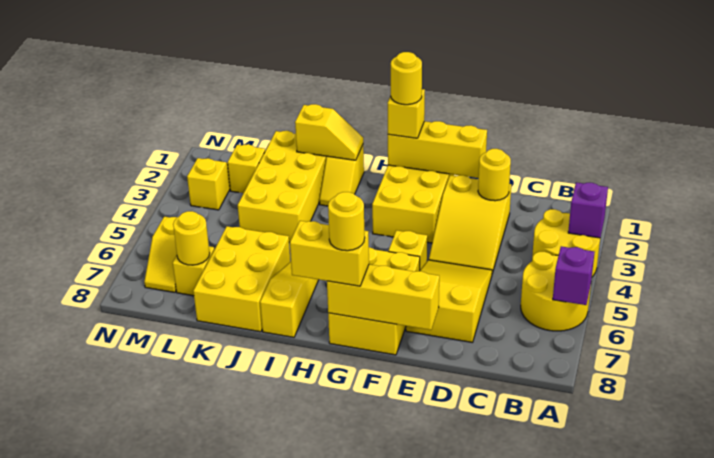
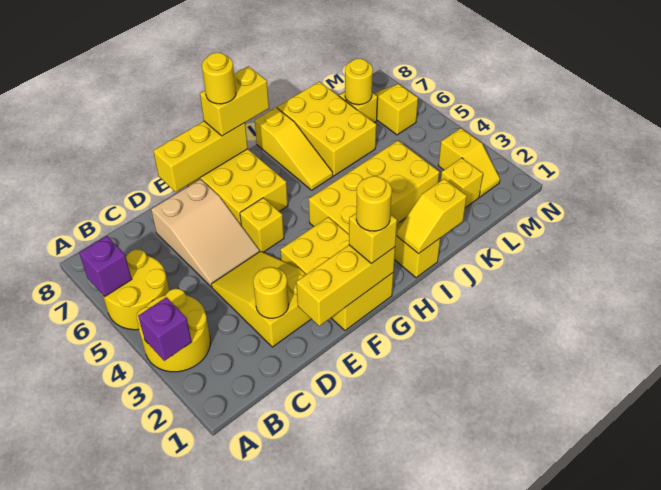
yellow slope D5:E7 level 1 top 7 -> tan slope D5:E7 level 1 top 7
yellow brick J1:K4 level 1 -> yellow brick H3:K4 level 1

